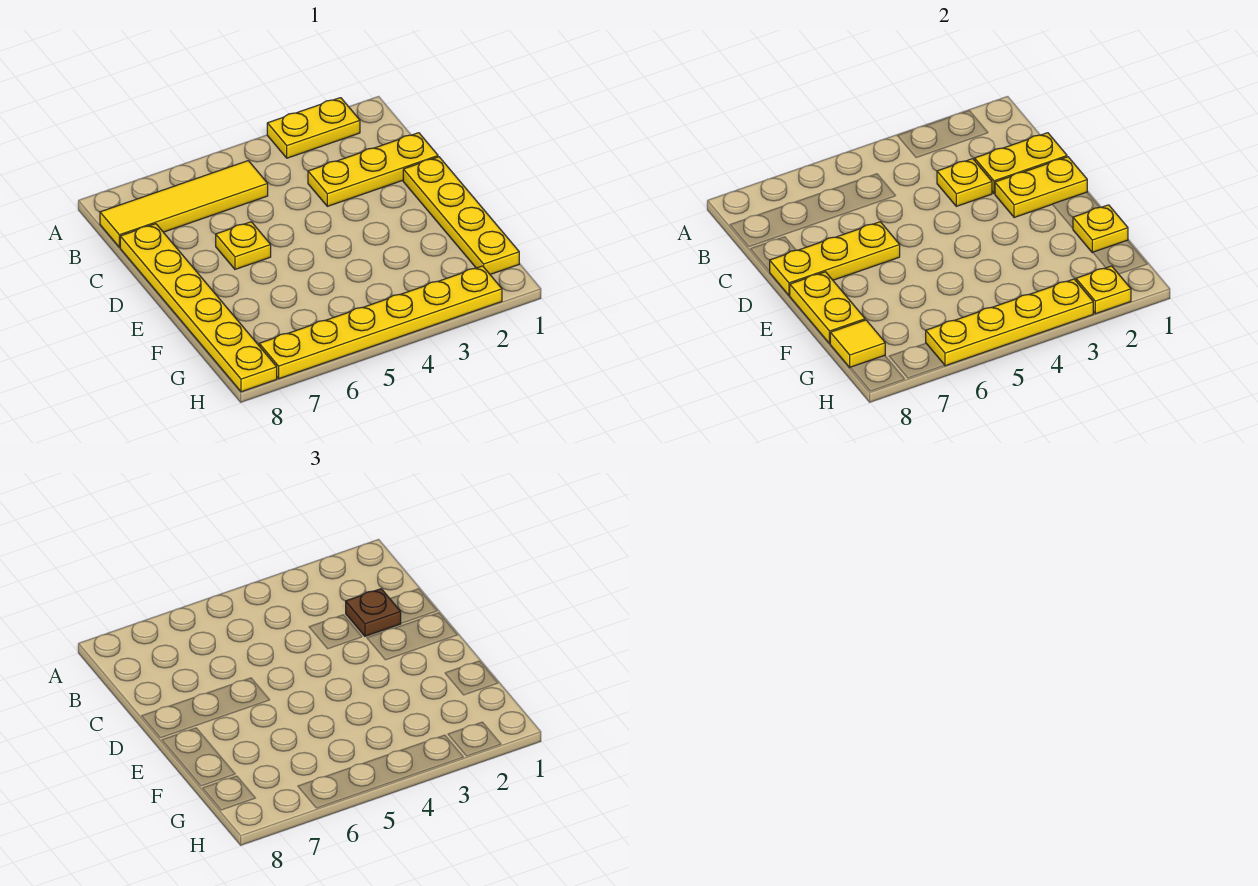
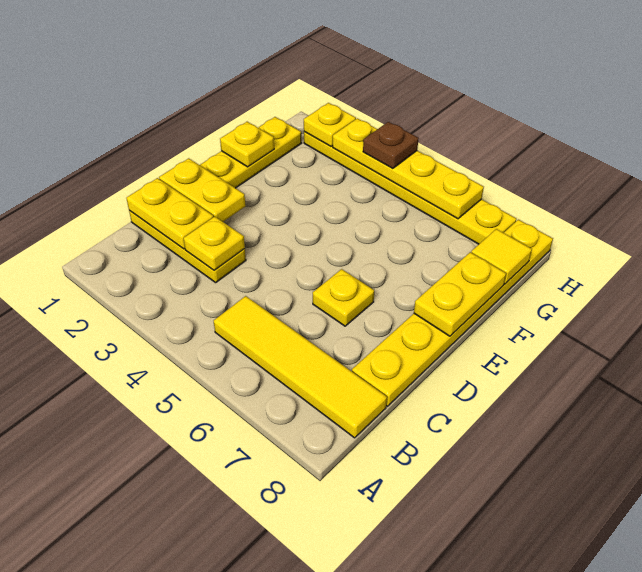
yellow plate A2:A3 level 1 -> none
brown plate C2 level 3 -> brown plate H4 level 3
yellow plate D6:D8 level 2 -> none

